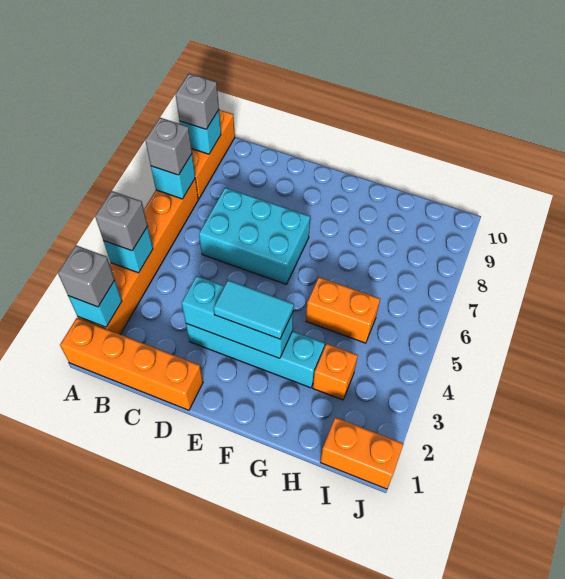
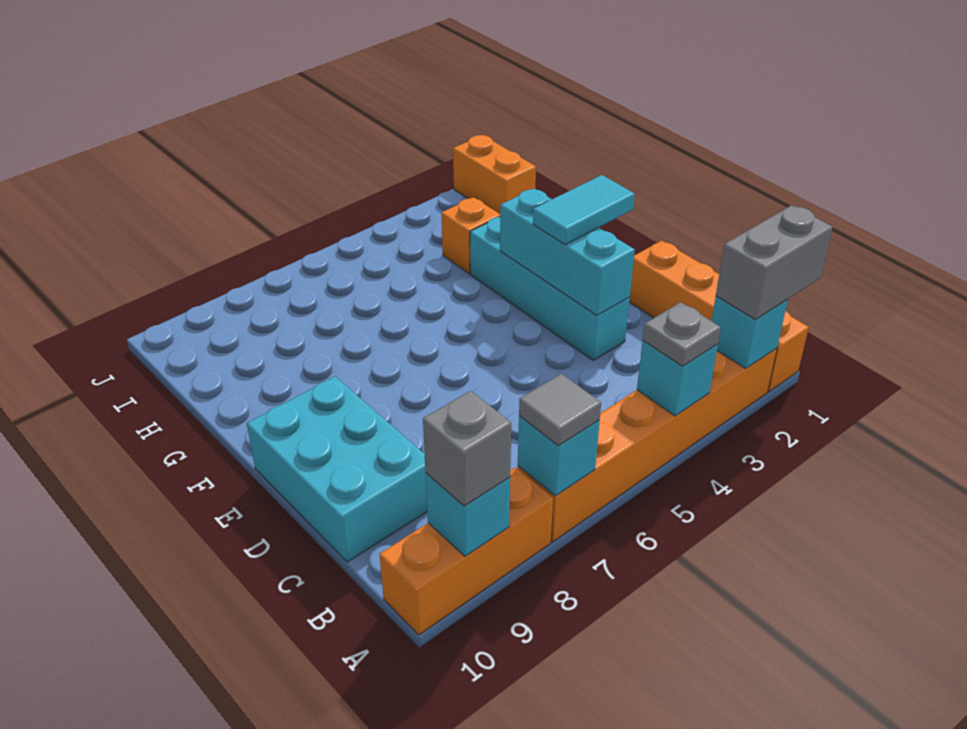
grey brick A2 level 3 -> grey brick A1:A2 level 3
grey brick A4 level 3 -> grey plate A4 level 3
grey brick A7 level 3 -> grey tile A7 level 3
cyan brick C6:E7 level 1 -> cyan brick C9:E10 level 1
cyan tile E3:F3 level 3 -> cyan tile E2:E3 level 3
orange brick G5:H5 level 1 -> none

